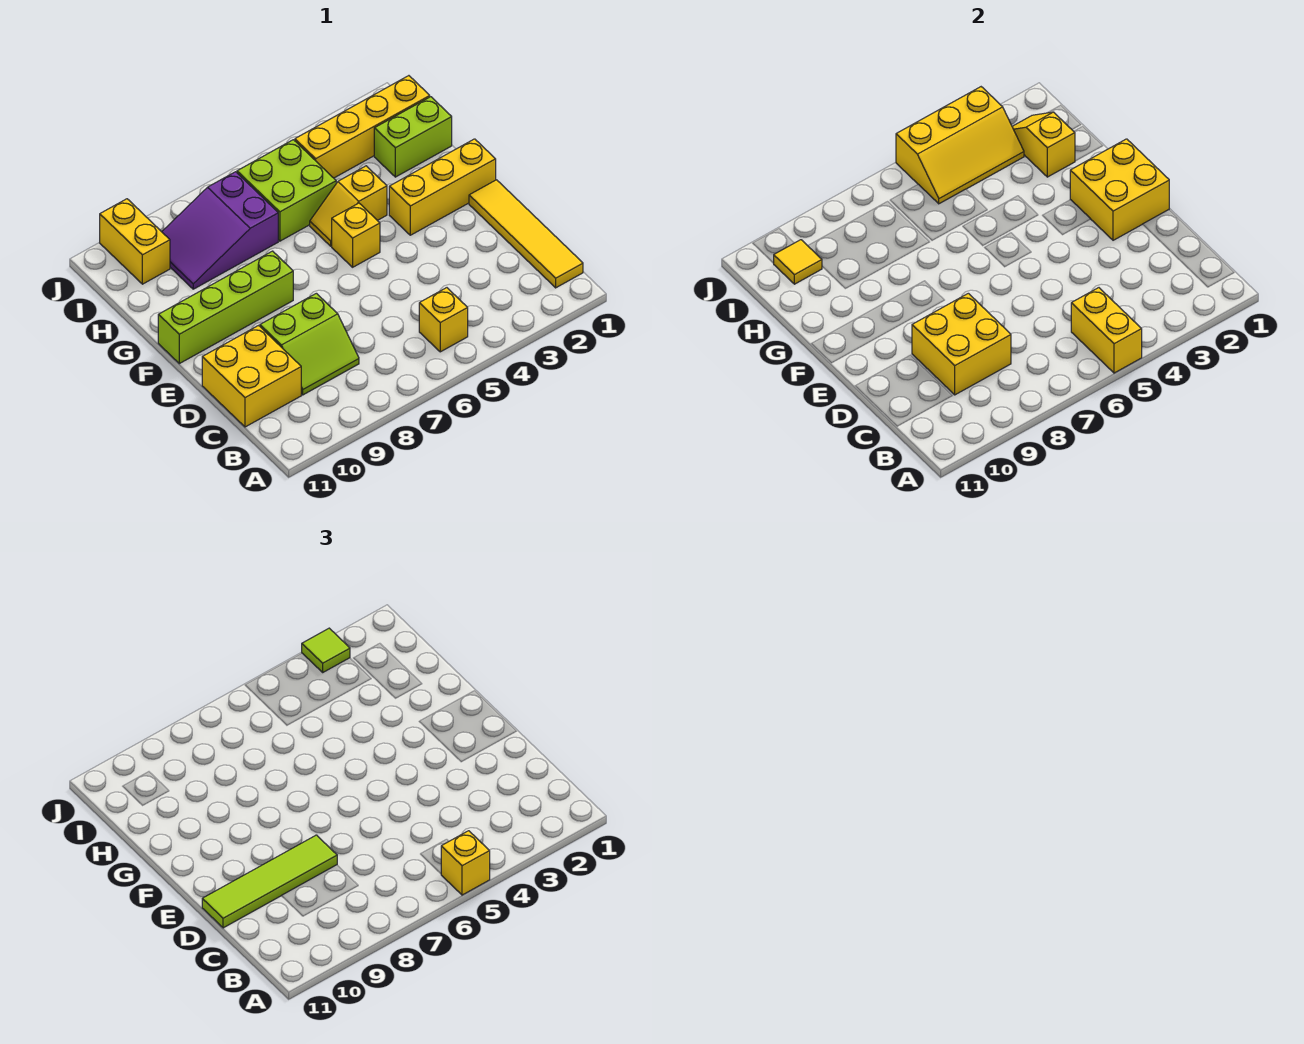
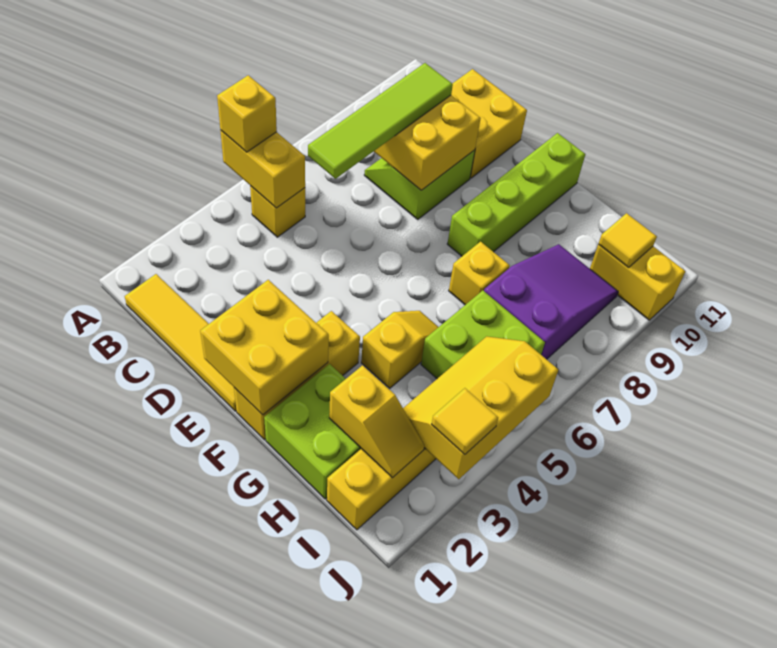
lime tile D8:D11 level 3 -> lime tile C6:C9 level 3
yellow brick F5 level 1 -> yellow brick G7 level 1
lime brick H1:H2 level 1 -> lime brick G1:H2 level 1
lime tile J3 level 3 -> yellow tile J3 level 3

